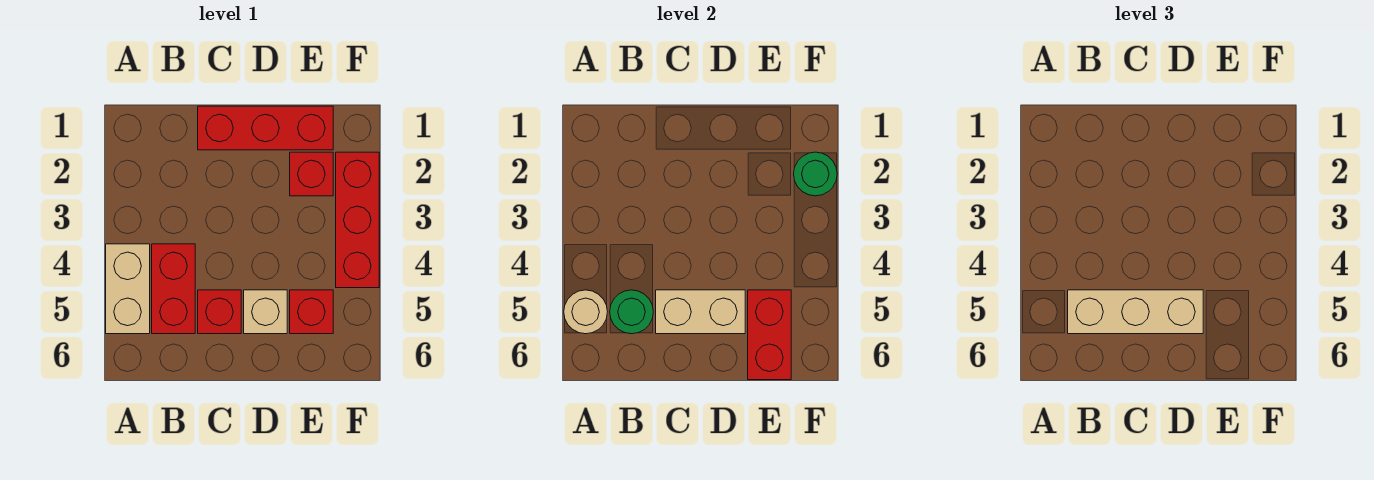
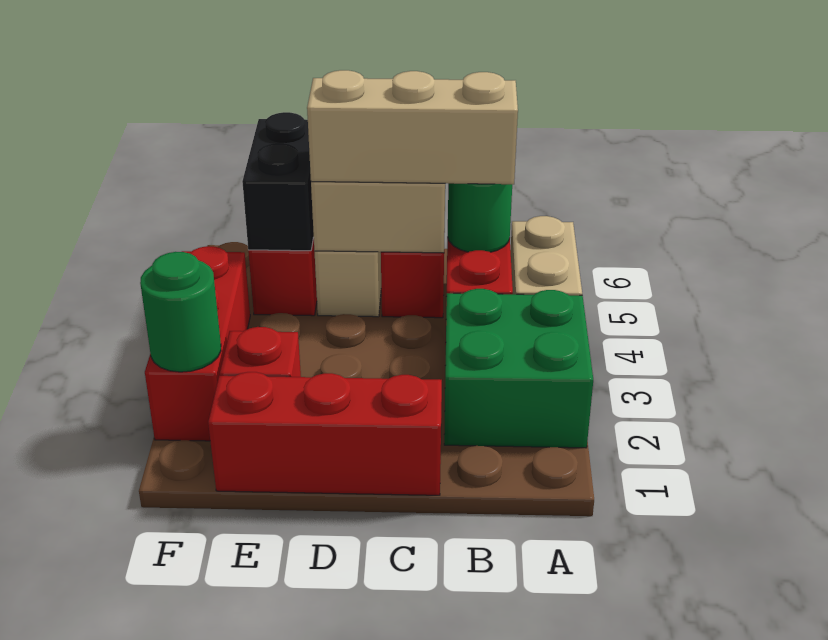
none -> green brick A2:B3 level 1
tan round brick A5 level 2 -> none
red brick E5:E6 level 2 -> black brick E5:E6 level 2

